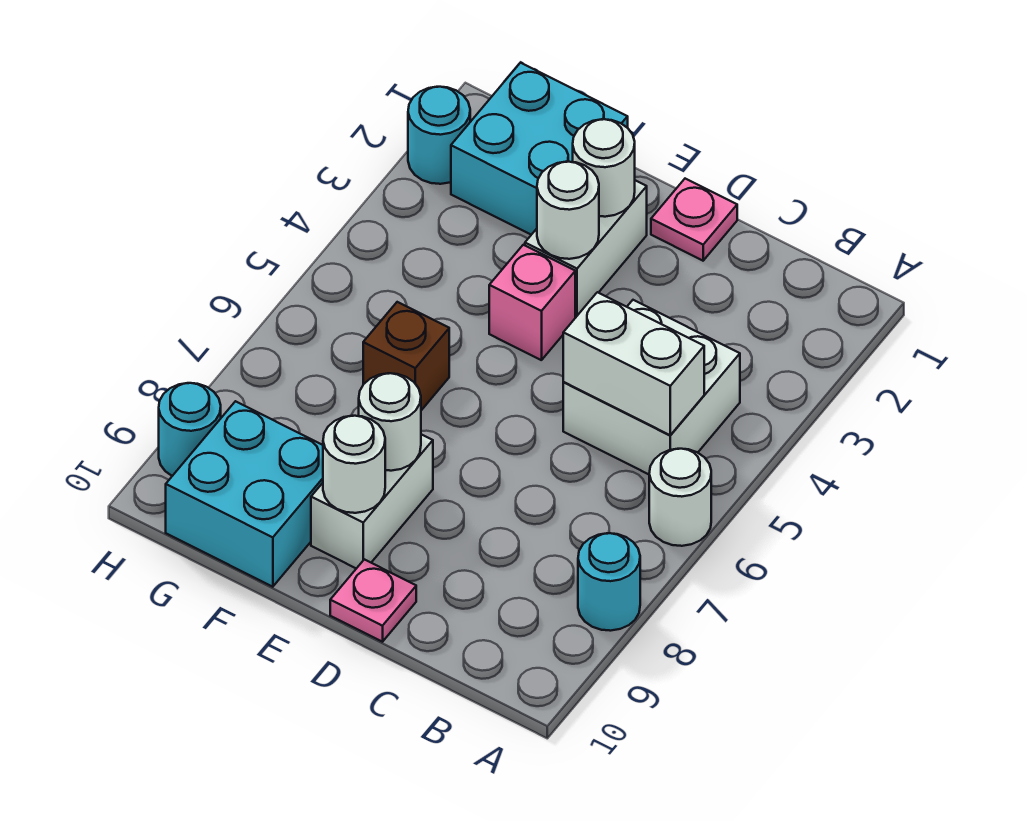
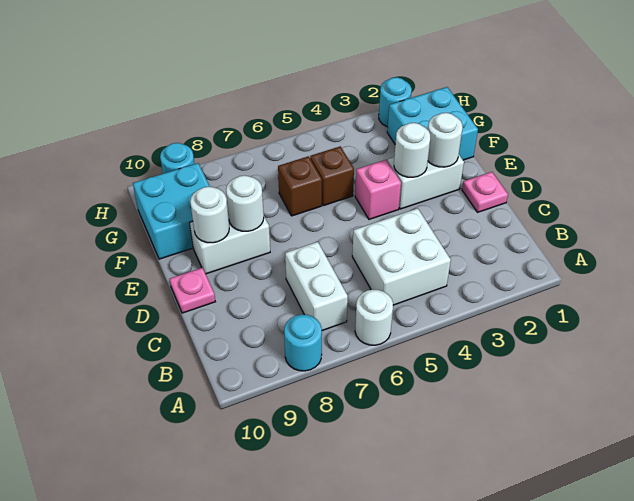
white brick B5:C5 level 2 -> white brick B7:C7 level 1
none -> brown brick F5 level 1

